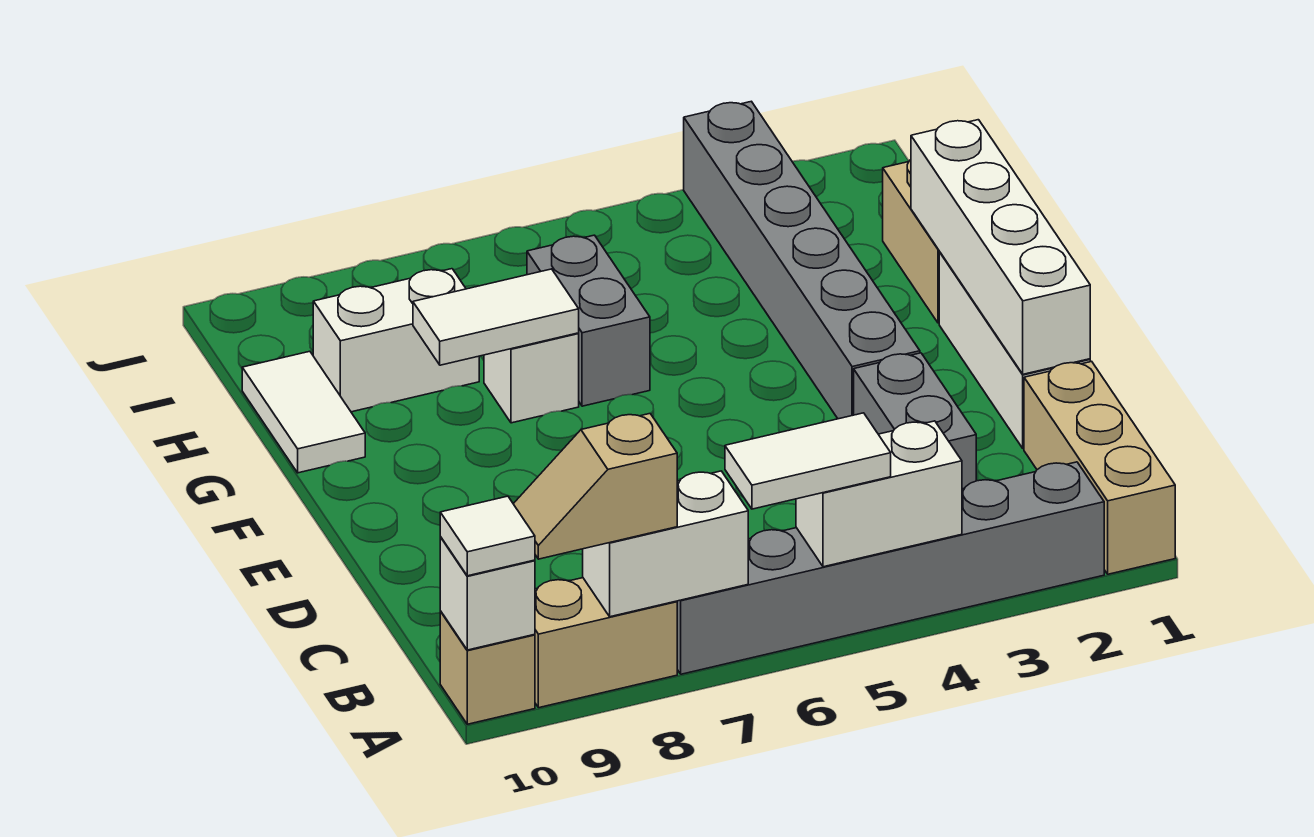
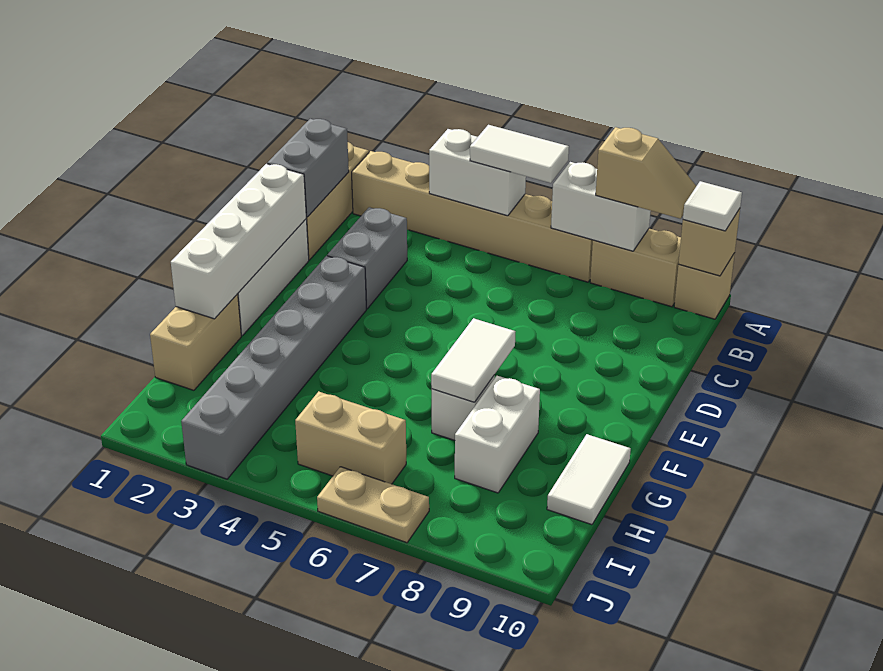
grey brick A2:A7 level 1 -> tan brick A2:A7 level 1
white brick A10 level 2 -> tan brick A10 level 2
grey brick G6:H6 level 1 -> grey brick B1:C1 level 2
white tile G7:G8 level 2 -> white tile F7:G7 level 2
white brick H8:H9 level 1 -> white brick G8:H8 level 1
none -> tan brick I5:I6 level 1
none -> tan plate J6:J7 level 1

